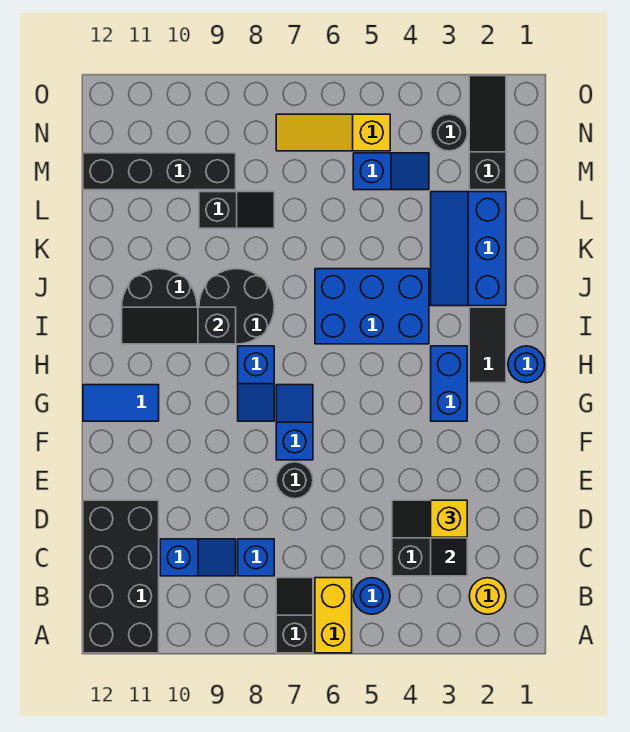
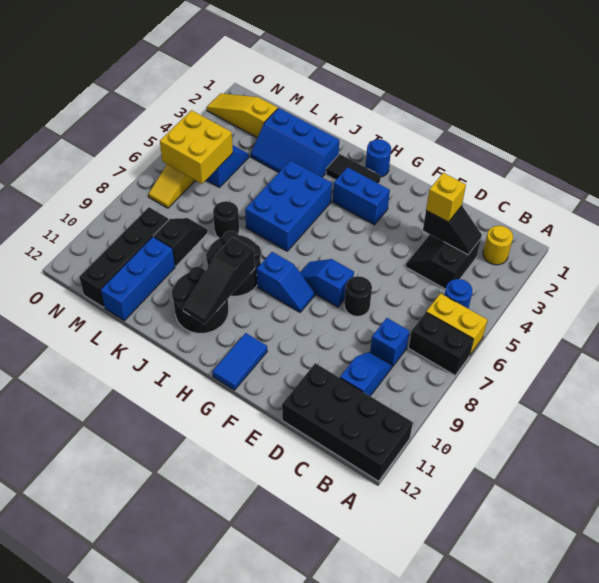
black slope A7:B7 level 1 top A -> black brick A7:B7 level 1
none -> blue brick L10:L12 level 1
black slope M2:O2 level 1 top M -> yellow slope M2:O2 level 1 top M
none -> yellow brick M5:N6 level 2
black round brick N3 level 1 -> black round brick K7 level 1

